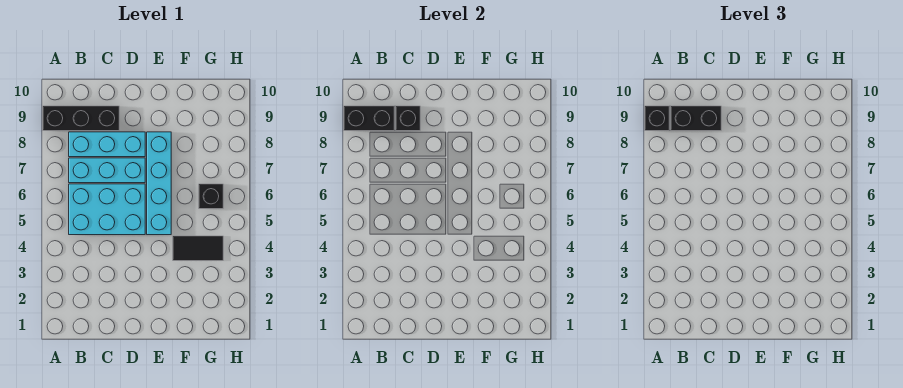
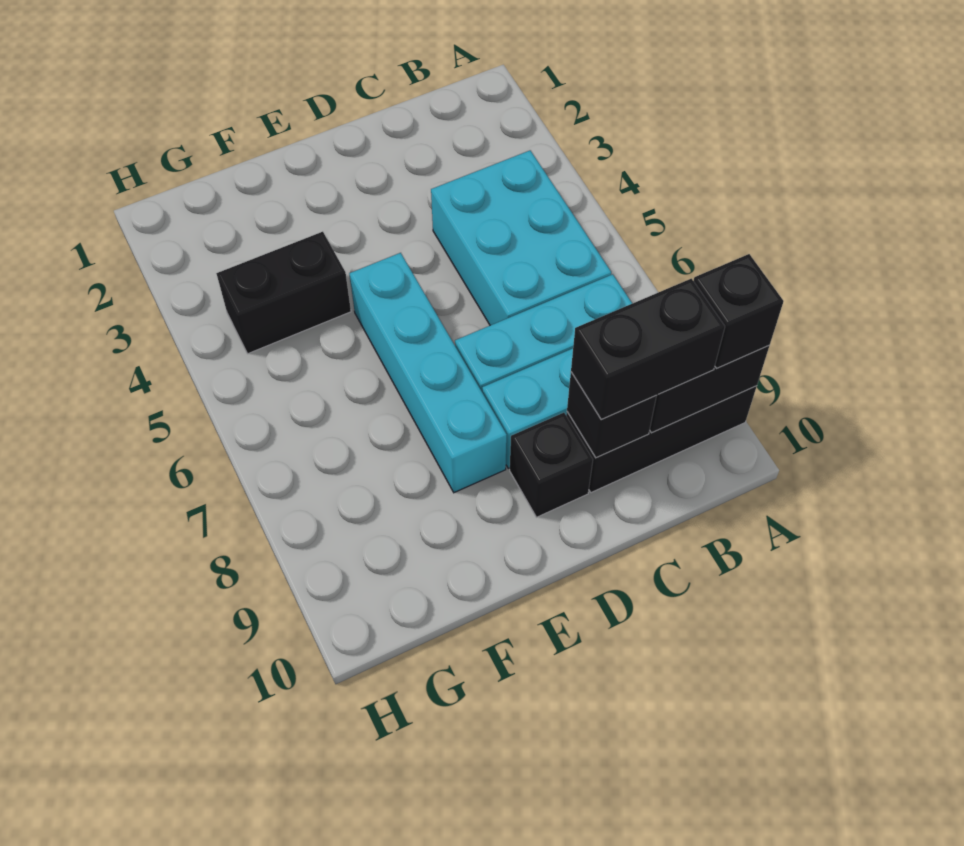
cyan brick B5:D6 level 1 -> cyan brick B4:C6 level 1
black tile F4:G4 level 1 -> black brick F4:G4 level 1
black brick G6 level 1 -> black brick D9 level 1

